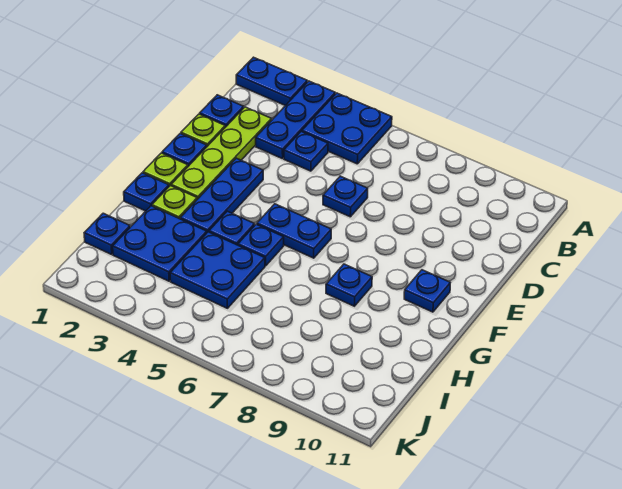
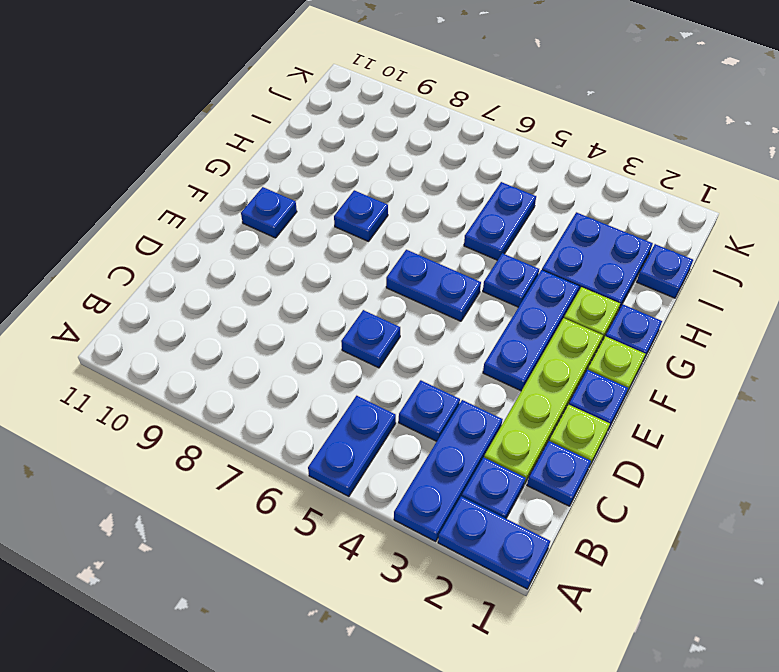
blue plate A4:B5 level 1 -> blue plate A5:B5 level 1
blue plate G5 level 1 -> blue plate B2 level 1
blue plate H4:I5 level 1 -> blue plate H5:I5 level 1

